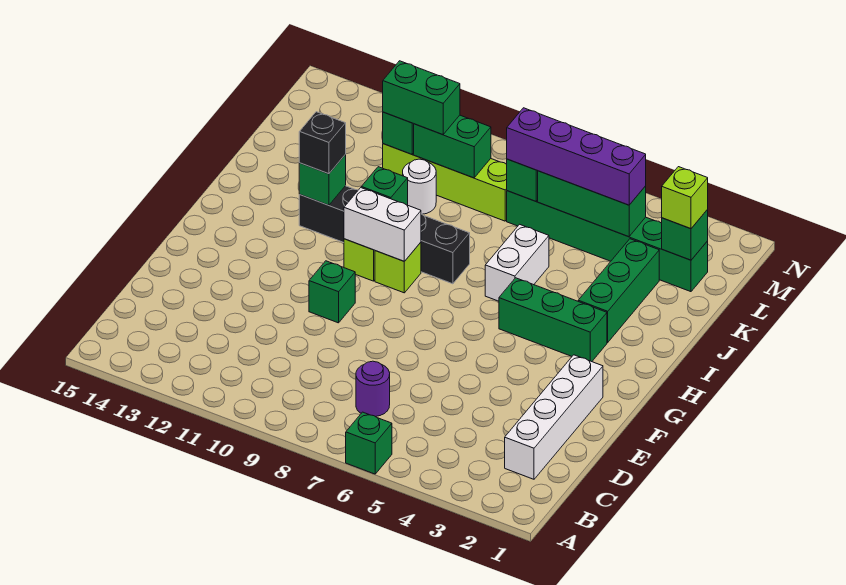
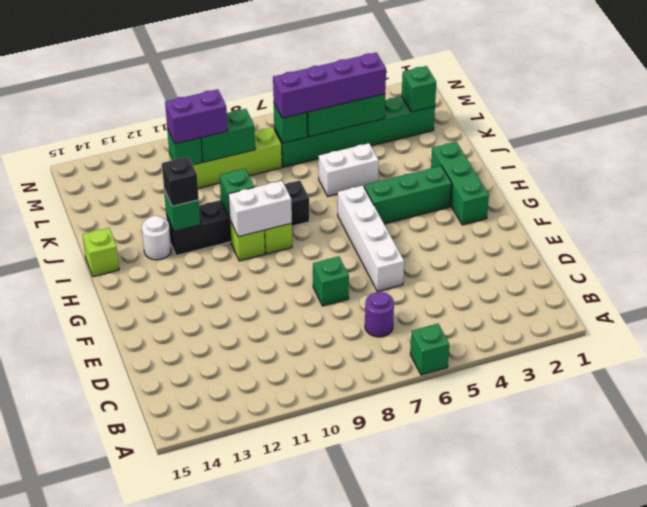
white brick C2:F2 level 1 -> white brick E6:H6 level 1
green brick F10 level 1 -> green brick E8 level 1
green brick I3:K3 level 1 -> green brick G2:I2 level 1
white brick I6:J6 level 1 -> white brick J5:J6 level 1
white round brick K10 level 1 -> white round brick I13 level 1
lime brick L2 level 3 -> lime brick I15 level 1
green brick L10:L11 level 3 -> purple brick L10:L11 level 3

